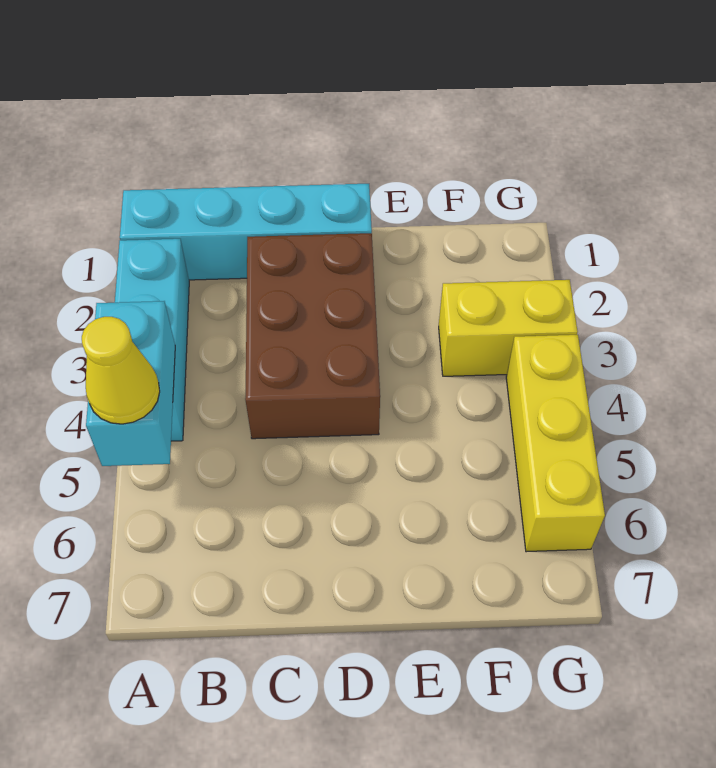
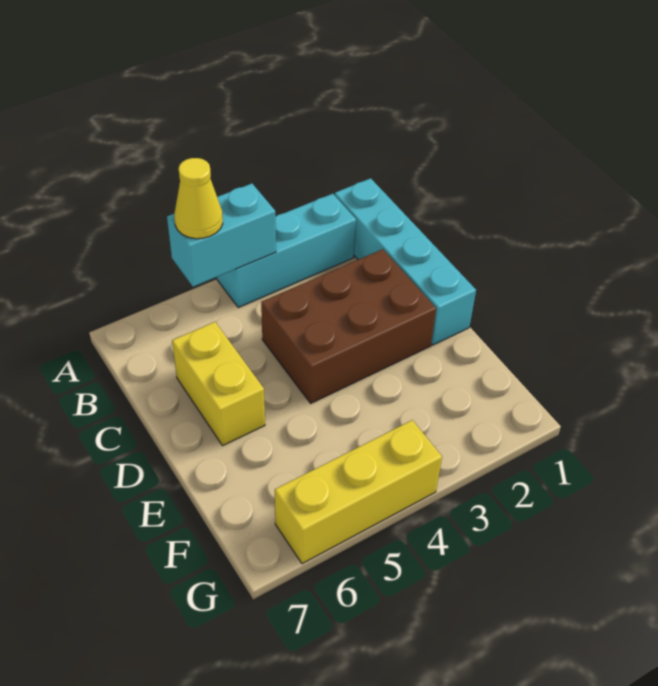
yellow brick F3:G3 level 1 -> yellow brick C6:D6 level 1

